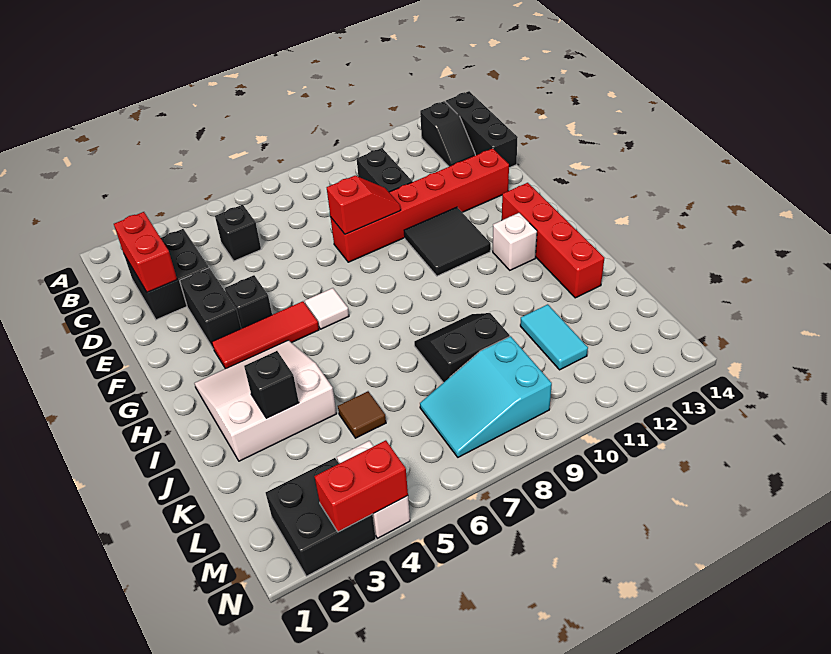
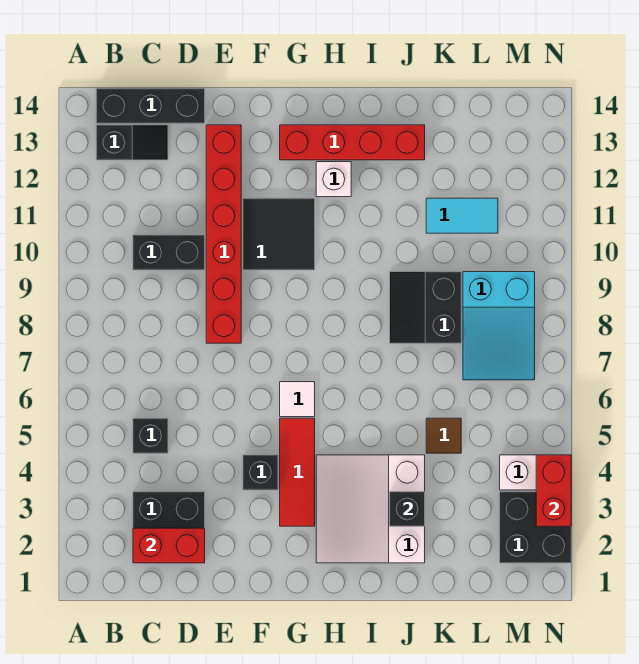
black brick E3:F3 level 1 -> none
red slope E8:E9 level 2 top 8 -> none

